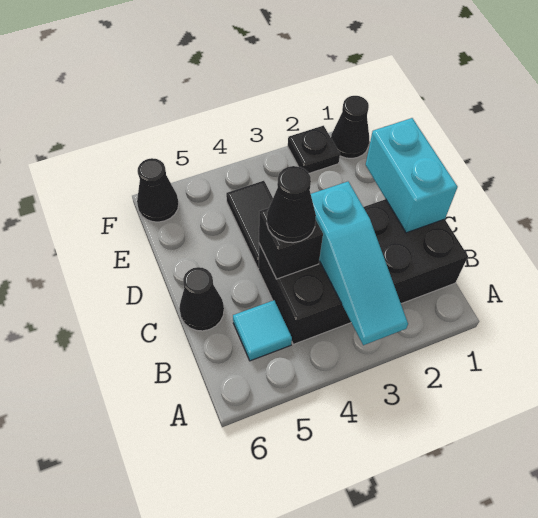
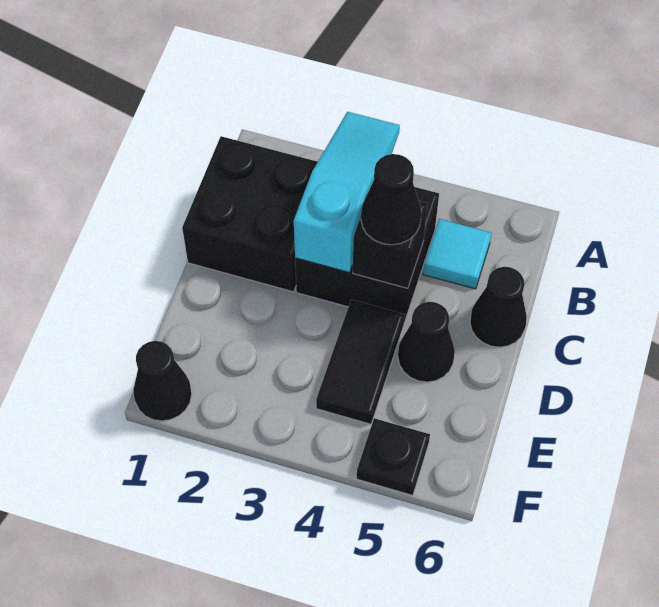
cyan brick C1:D1 level 2 -> none
black plate F2 level 1 -> black plate F5 level 1
black cone F6 level 1 -> black cone D5 level 1

